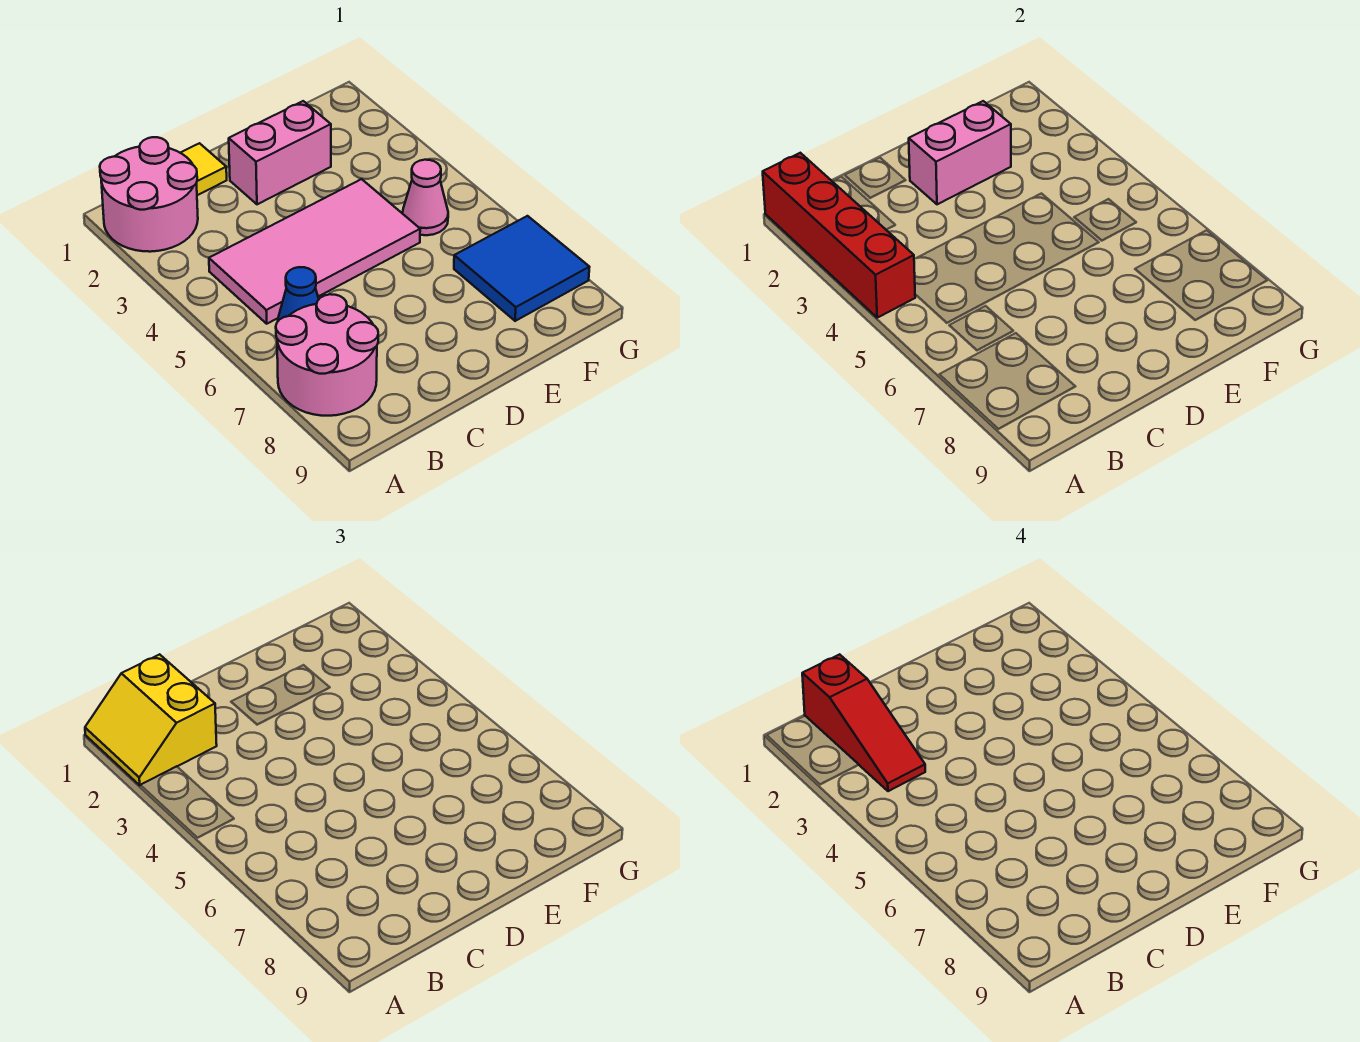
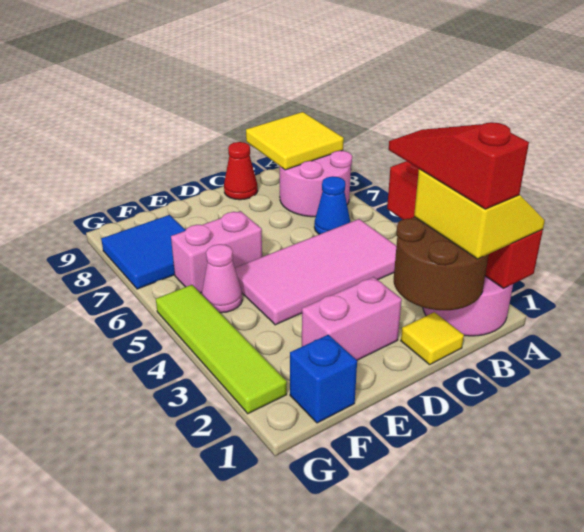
none -> yellow tile A8:B9 level 2
none -> brown round brick B1:C2 level 2
none -> red cone C9 level 1
pink brick D2:E2 level 2 -> pink brick E6:F6 level 1
none -> blue brick F1 level 1
none -> lime tile G2:G5 level 1

